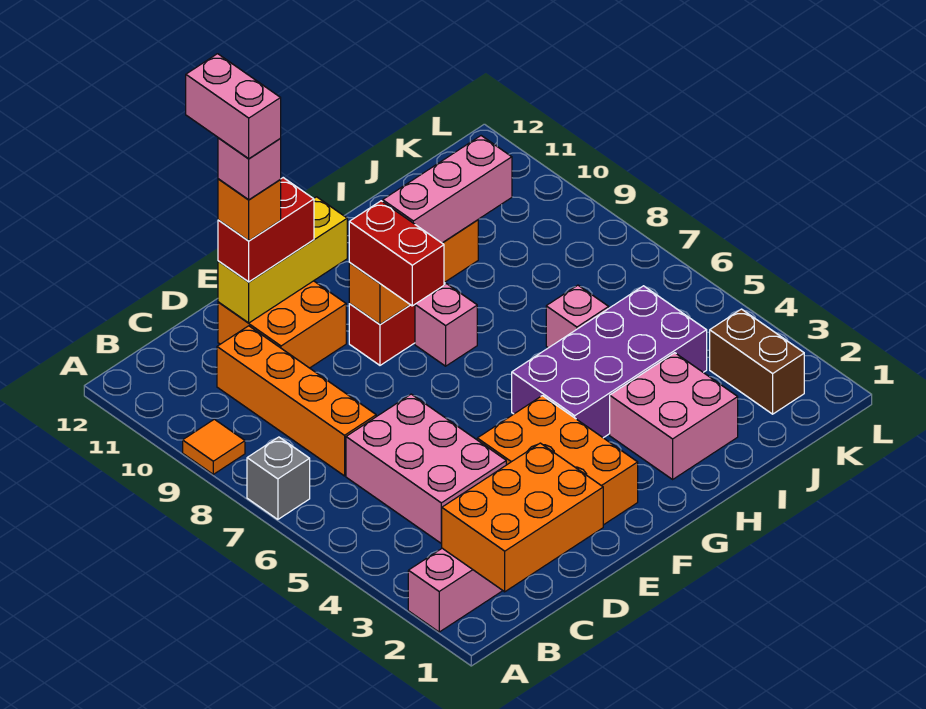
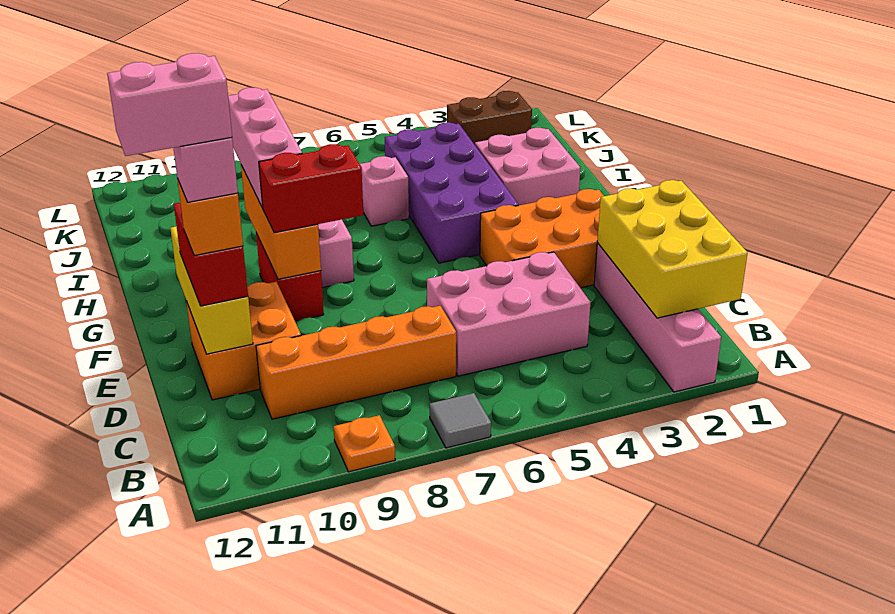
grey brick A7 level 1 -> grey tile A7 level 1
orange tile A9 level 1 -> orange plate A9 level 1
orange brick B1:D2 level 2 -> yellow brick B1:D2 level 2

